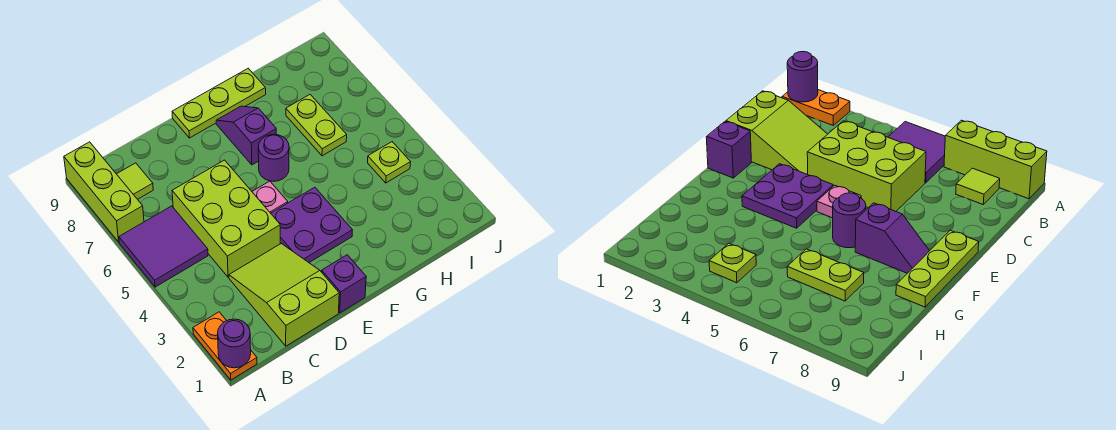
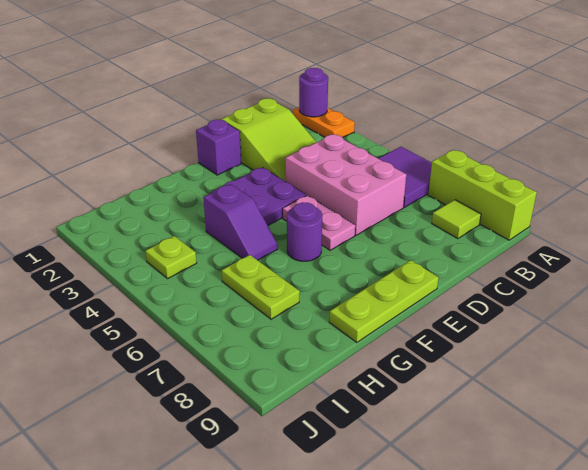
lime brick C4:D6 level 1 -> pink brick C4:D6 level 1
pink plate E5 level 1 -> pink plate E5:E6 level 1
purple slope F7:F8 level 1 top 7 -> purple slope G4:G5 level 1 top 4

